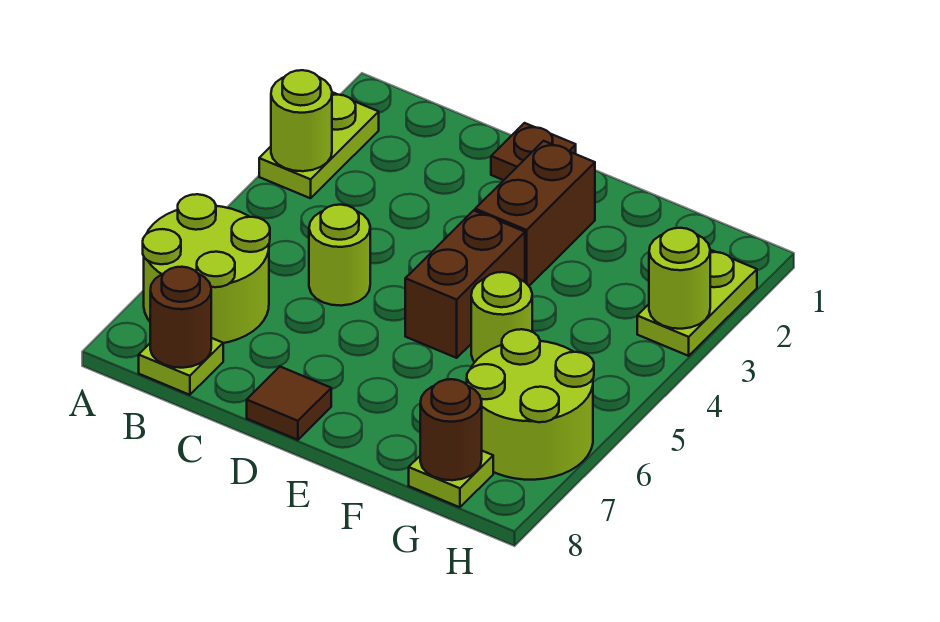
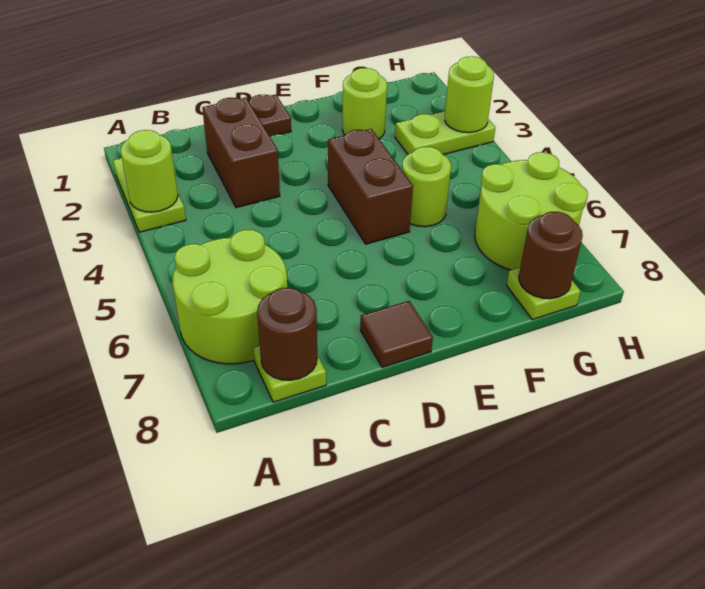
lime round brick C5 level 1 -> lime round brick F2 level 1
brown brick E2:E3 level 1 -> brown brick C2:C3 level 1
lime plate H2:H3 level 1 -> lime plate G3:H3 level 1

